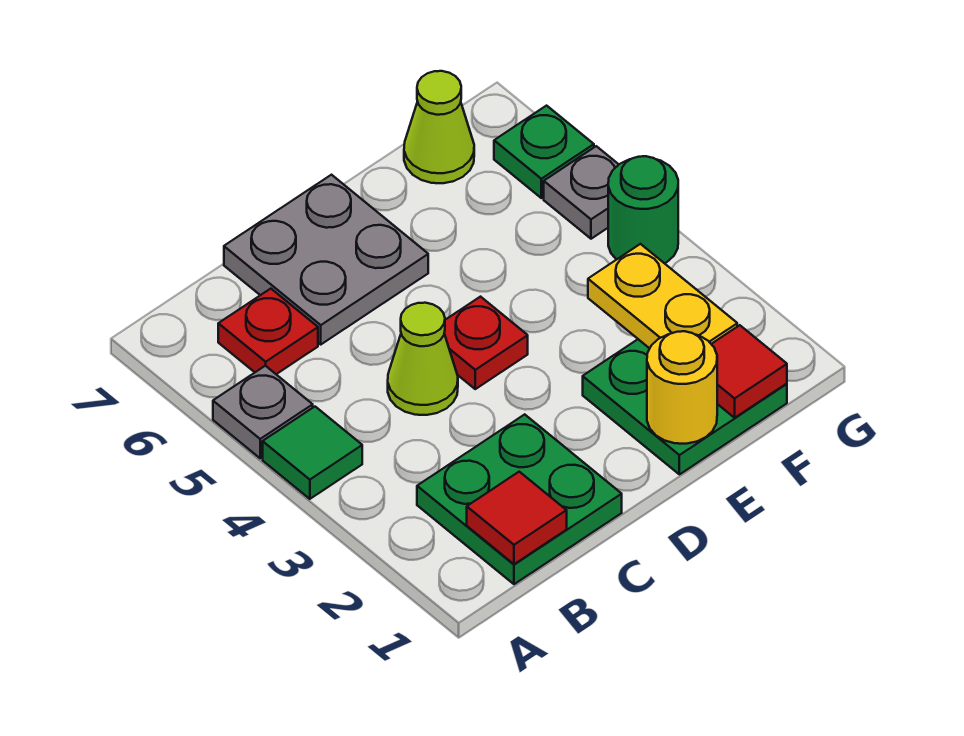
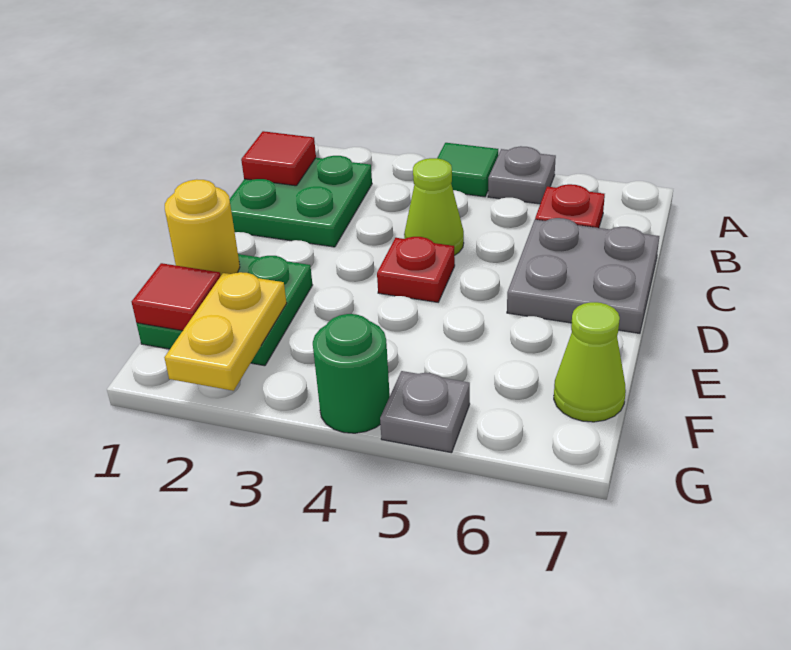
yellow plate F2:F3 level 2 -> yellow plate F2:G2 level 2
green plate G6 level 1 -> none

